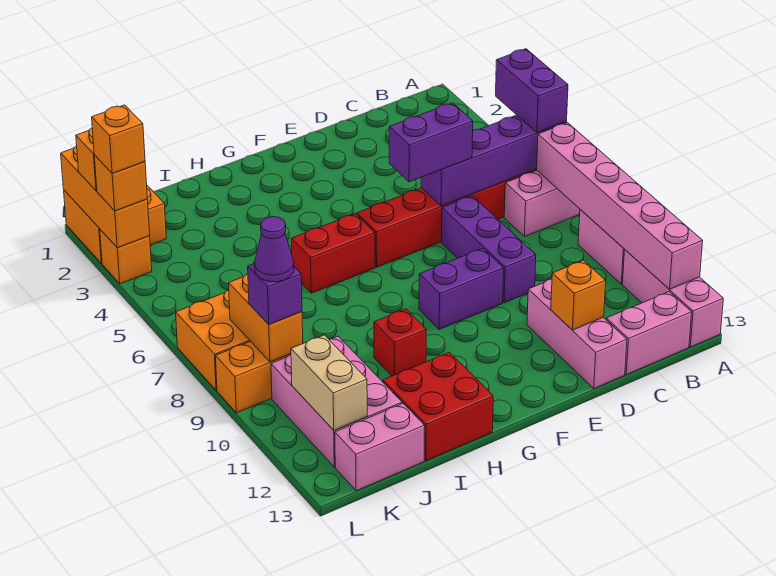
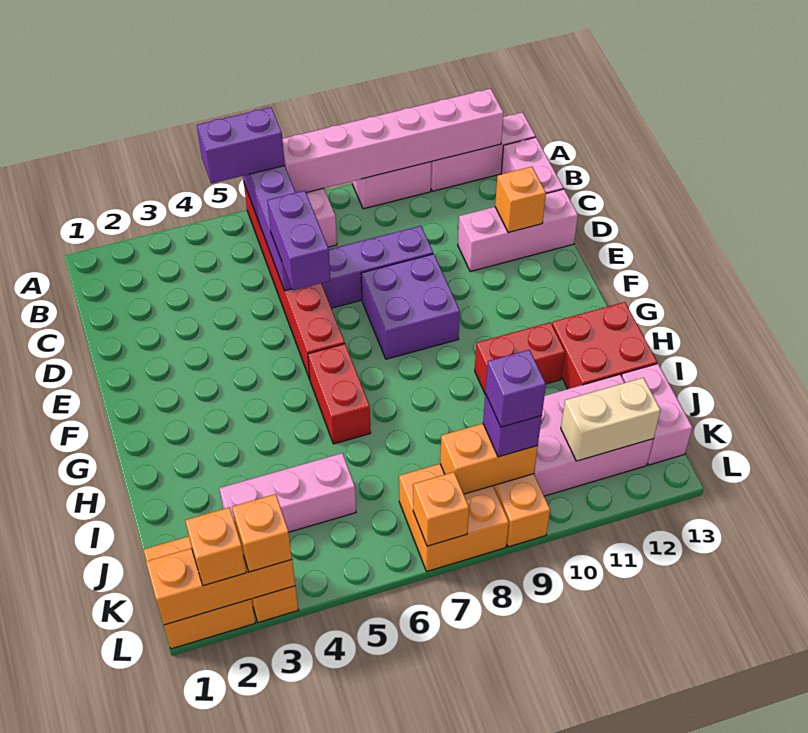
purple brick E9:F9 level 1 -> purple brick E8:F9 level 1
red brick H10 level 1 -> red brick H10:H11 level 1
none -> pink brick J3:J5 level 1
purple cone K9 level 4 -> purple brick K9 level 4
orange brick L3 level 4 -> orange brick L7 level 2

